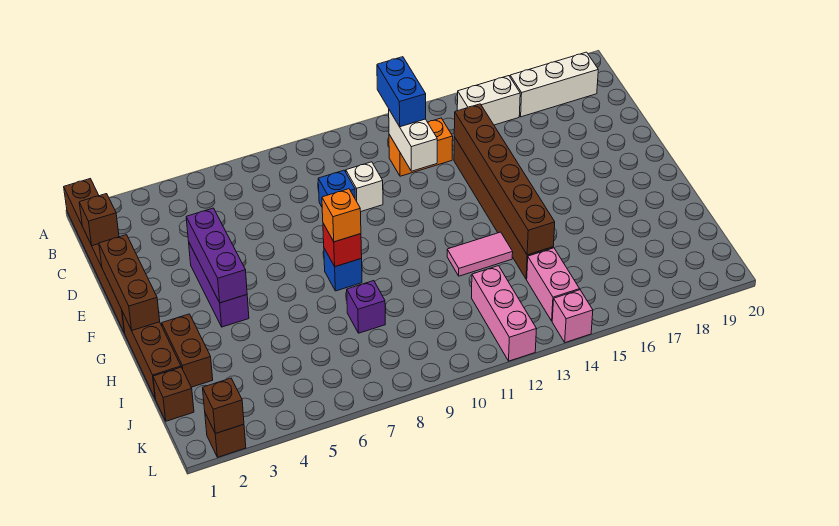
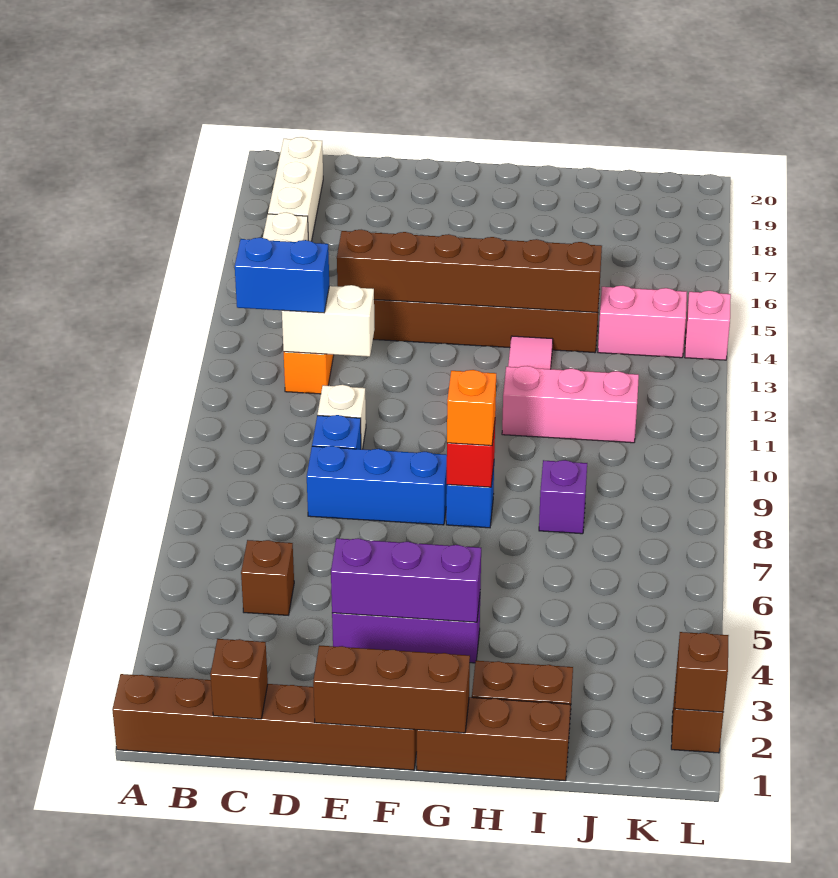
none -> blue brick D8:F8 level 1
brown brick J1 level 1 -> brown brick C5 level 1
pink brick J12:L12 level 1 -> pink brick H11:J11 level 1

